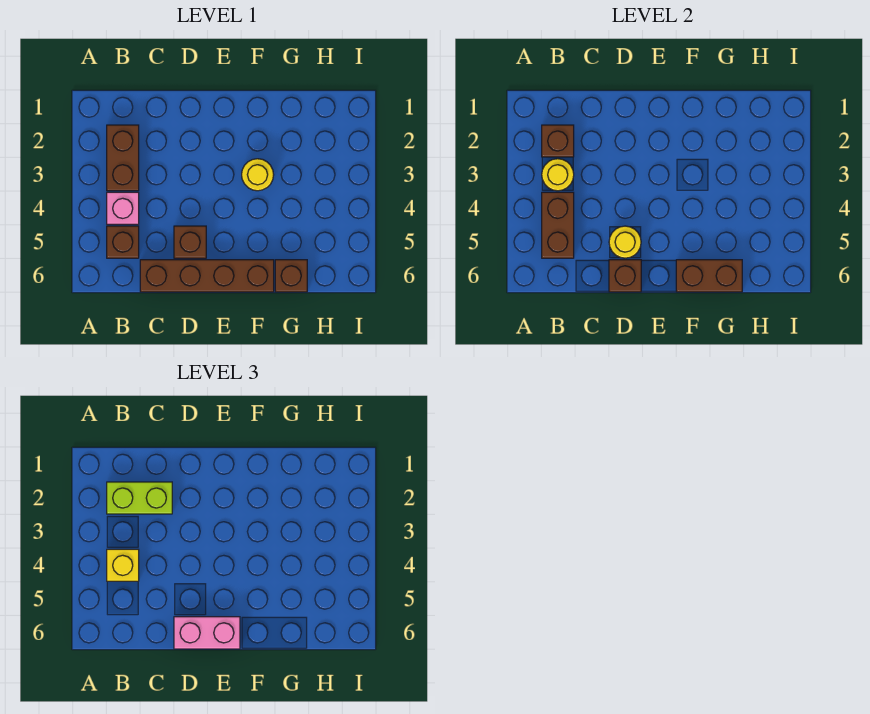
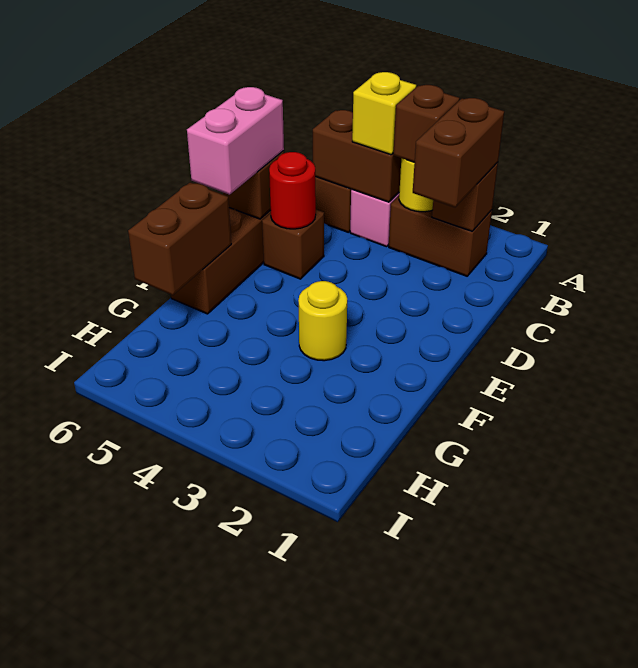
lime brick B2:C2 level 3 -> brown brick B2:C2 level 3
yellow round brick D5 level 2 -> red round brick D5 level 2
brown brick G6 level 1 -> brown brick B3 level 3

